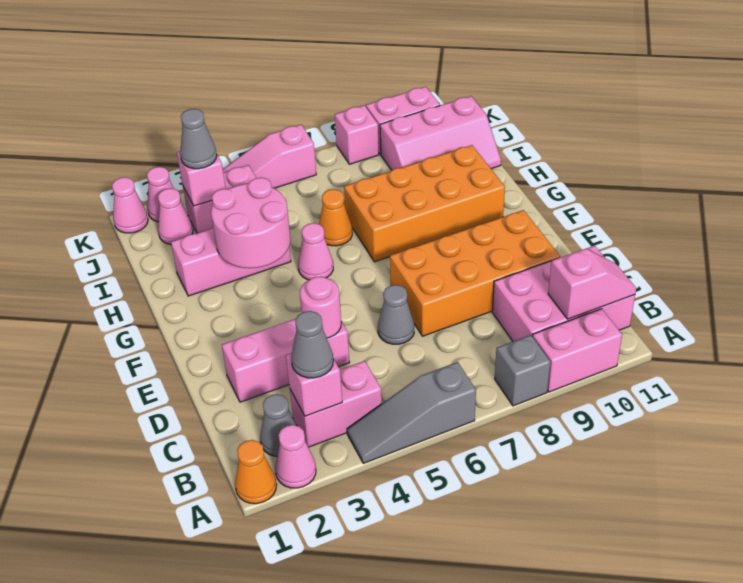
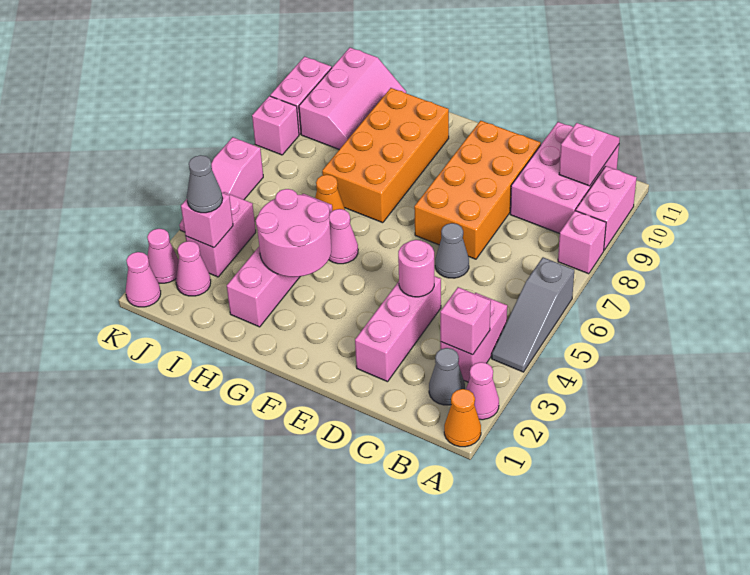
grey brick A8 level 1 -> pink brick A8 level 1
grey cone B3 level 3 -> none
pink brick H2:H4 level 1 -> pink brick H2:H5 level 1

